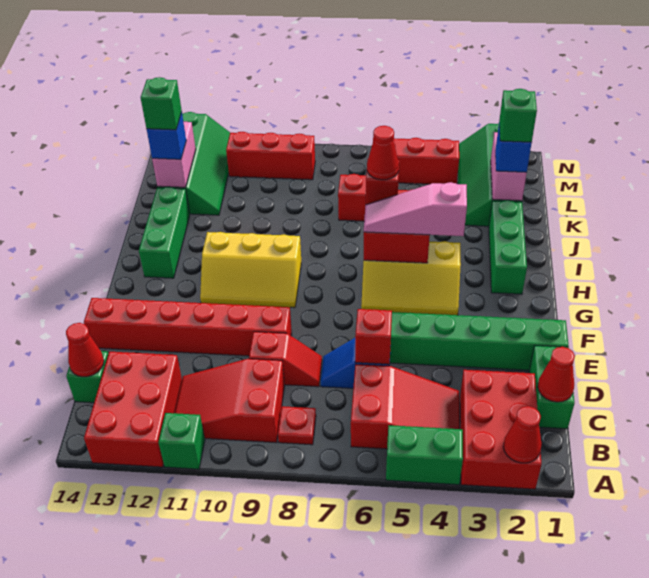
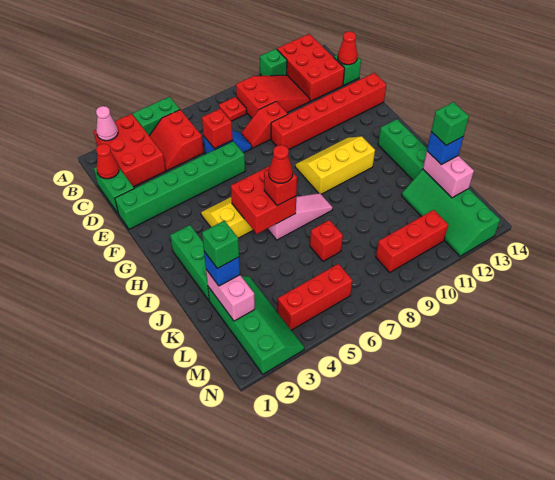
red cone A2 level 2 -> pink cone A2 level 2
red slope B4:C6 level 1 top 6 -> red slope B4:C5 level 1 top 5
pink slope H4:H6 level 3 top 4 -> pink slope I6:I8 level 1 top 6

